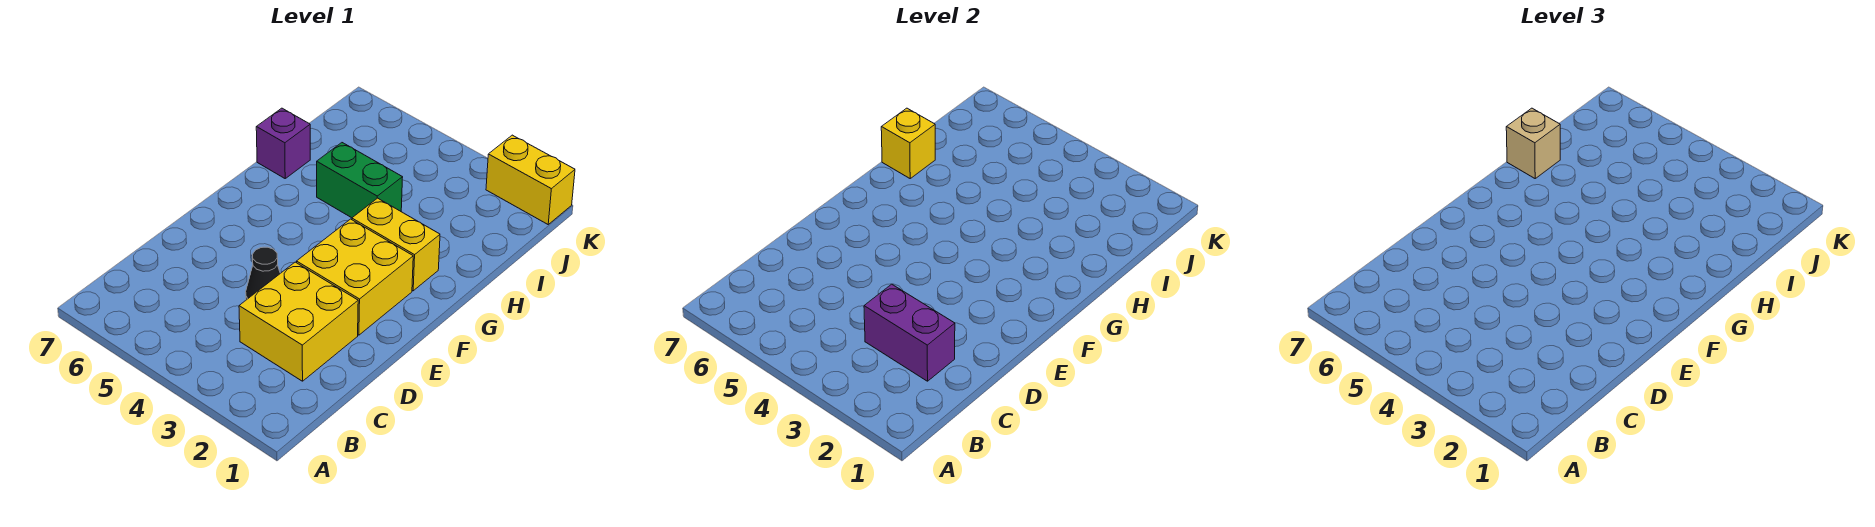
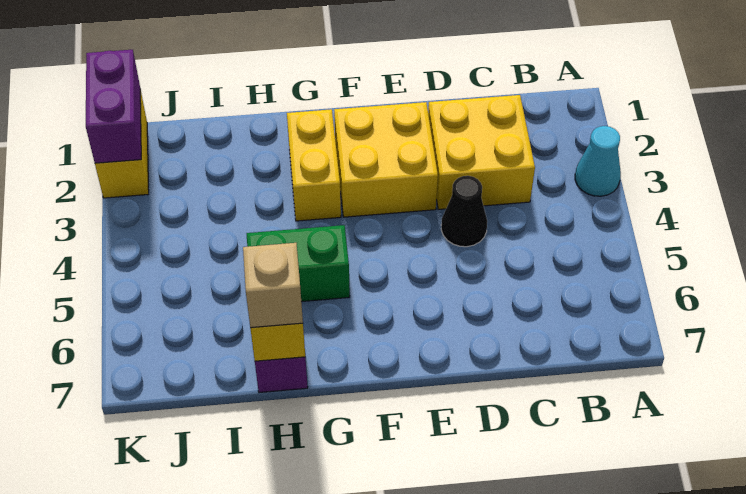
none -> cyan cone A3 level 1
purple brick C2:C3 level 2 -> purple brick K1:K2 level 2
green brick H4:H5 level 1 -> green brick G5:H5 level 1

